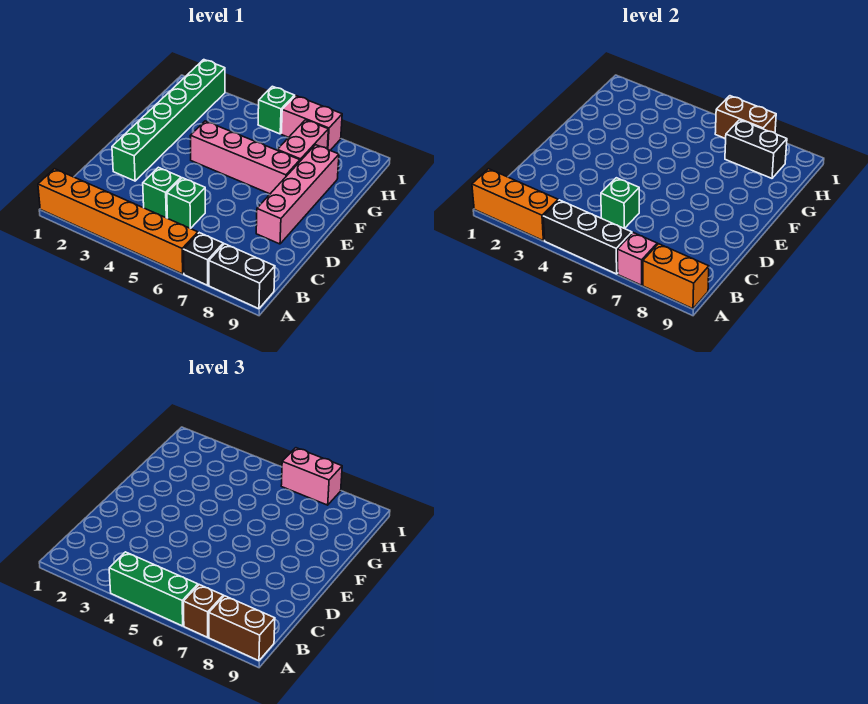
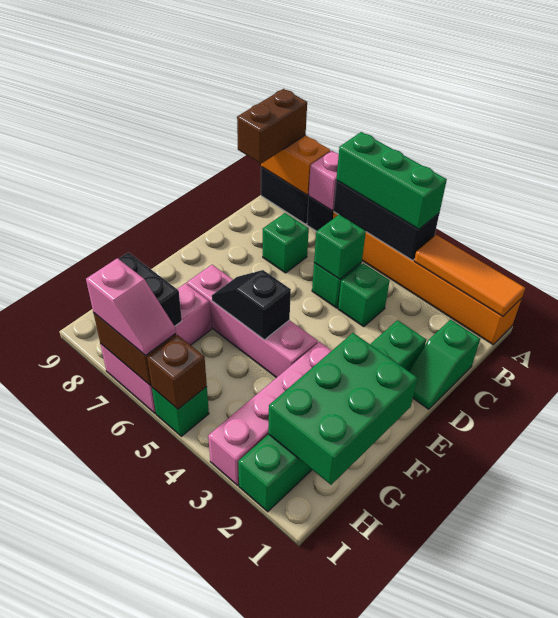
orange brick A1:A3 level 2 -> orange tile A1:A3 level 2
brown brick A7 level 3 -> brown brick I5 level 2
brown brick A8:A9 level 3 -> brown brick A9:B9 level 3
none -> green slope C1:D1 level 1 top C
none -> green brick C7 level 1
pink brick D8:G8 level 1 -> pink brick F3:I3 level 1
none -> green brick F1:H2 level 2
none -> black slope F5:F6 level 2 top 5
pink brick I6:I7 level 3 -> pink slope I6:I7 level 3 top 7

